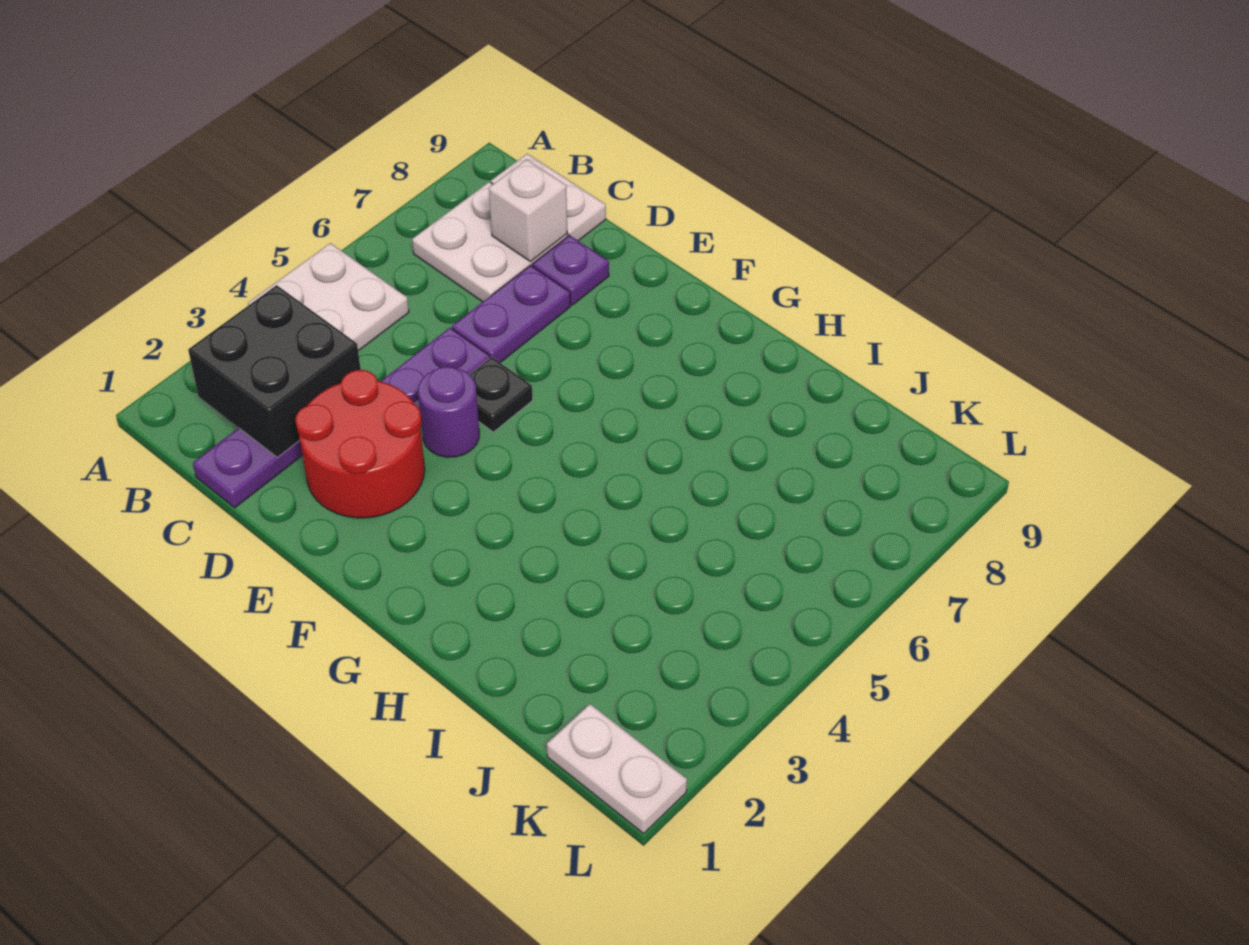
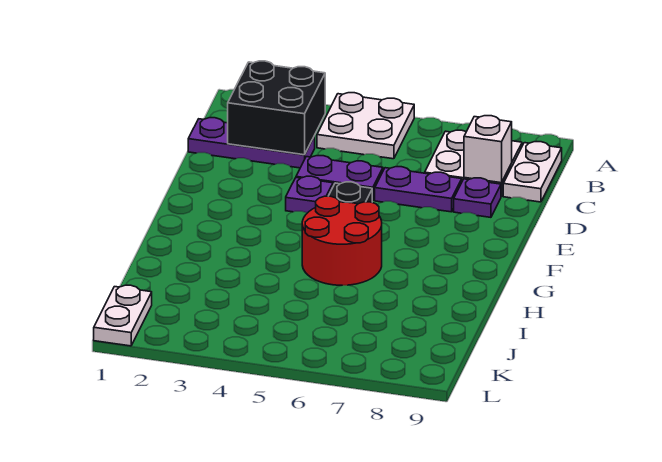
red round brick D2:E3 level 1 -> red round brick G5:H6 level 1
purple round brick E4 level 1 -> purple plate E4 level 1

